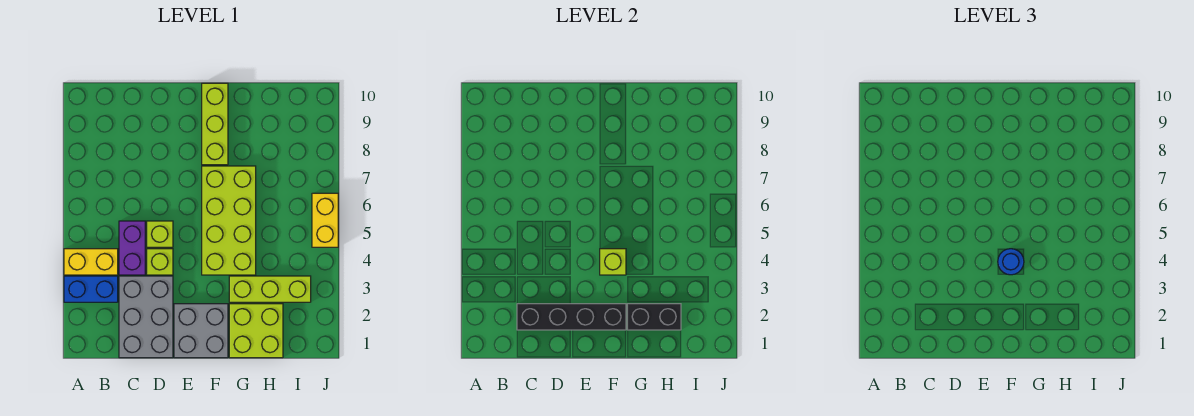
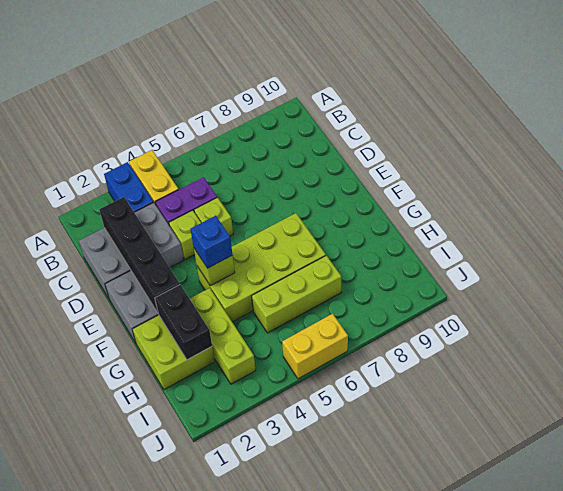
blue round brick F4 level 3 -> blue brick F4 level 3
lime brick F8:F10 level 1 -> lime brick H5:H7 level 1

